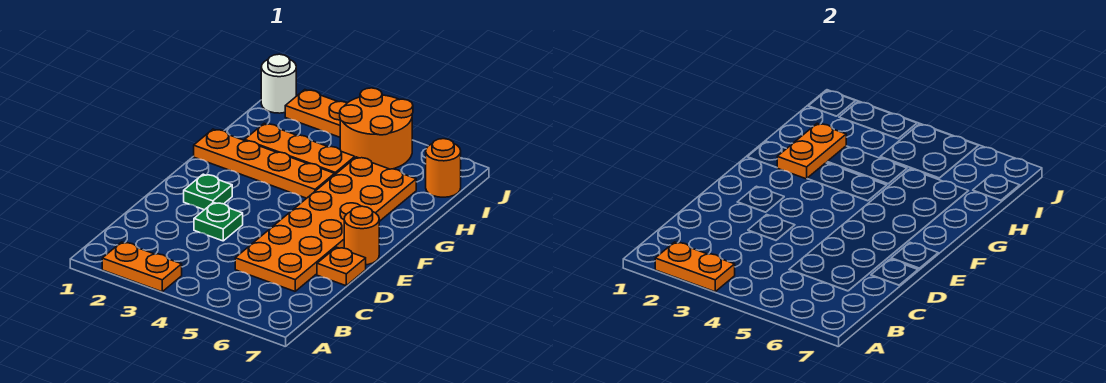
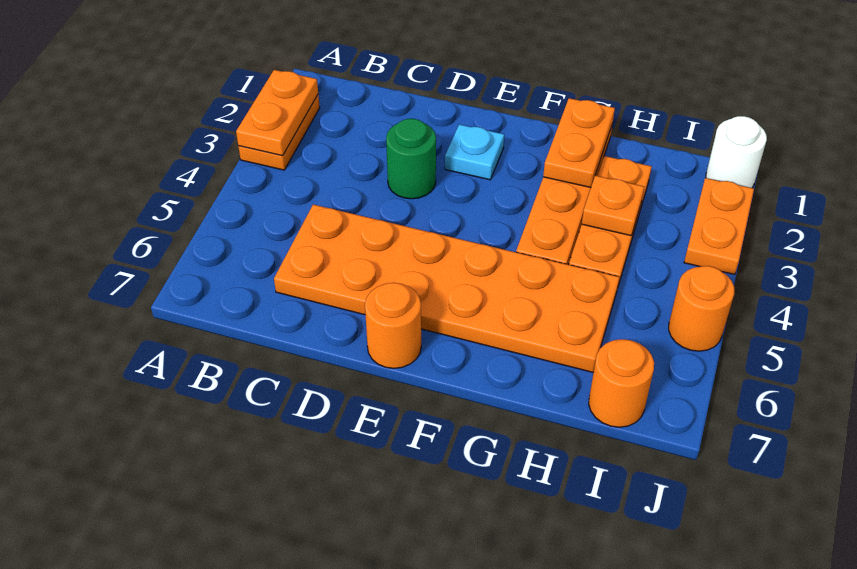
green plate D3 level 1 -> green round brick D3 level 1
orange plate D7 level 1 -> orange plate H3 level 2
green plate E2 level 1 -> cyan plate E2 level 1
orange plate G2:H2 level 2 -> orange plate G1:G2 level 2
orange round brick I4:J5 level 1 -> orange round brick J5 level 1

